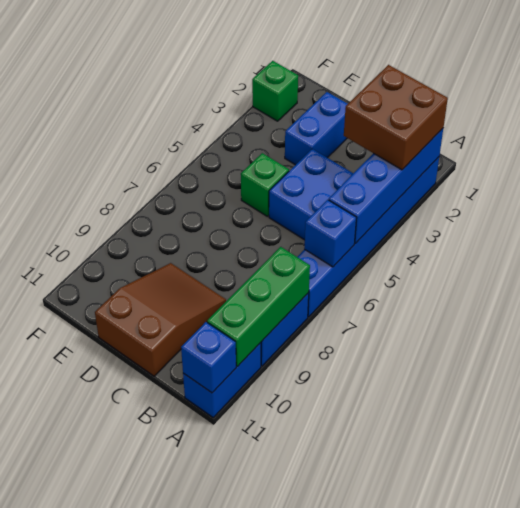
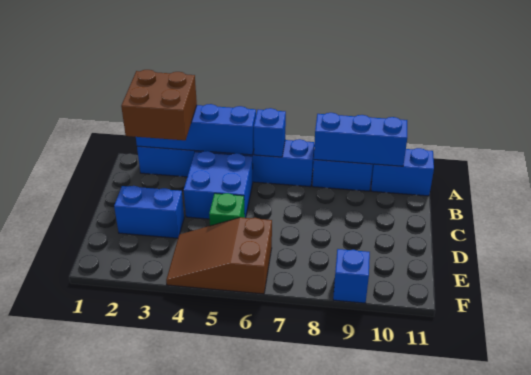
green brick A8:A10 level 2 -> blue brick A8:A10 level 2
blue brick A11 level 2 -> blue brick F9 level 1
brown slope C9:D11 level 1 top 11 -> brown slope E4:F6 level 1 top 6
green brick F2 level 1 -> none

